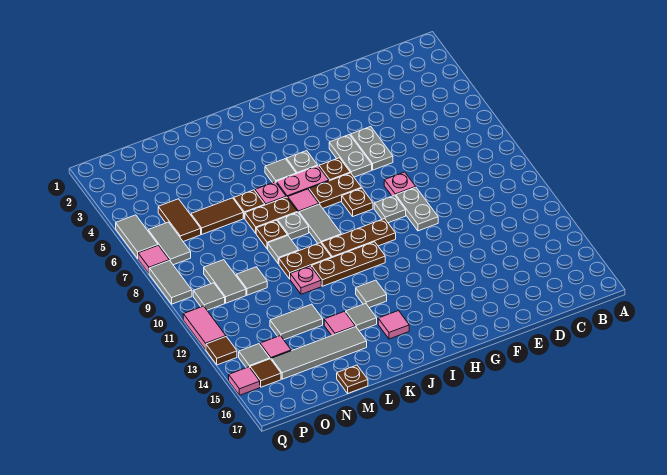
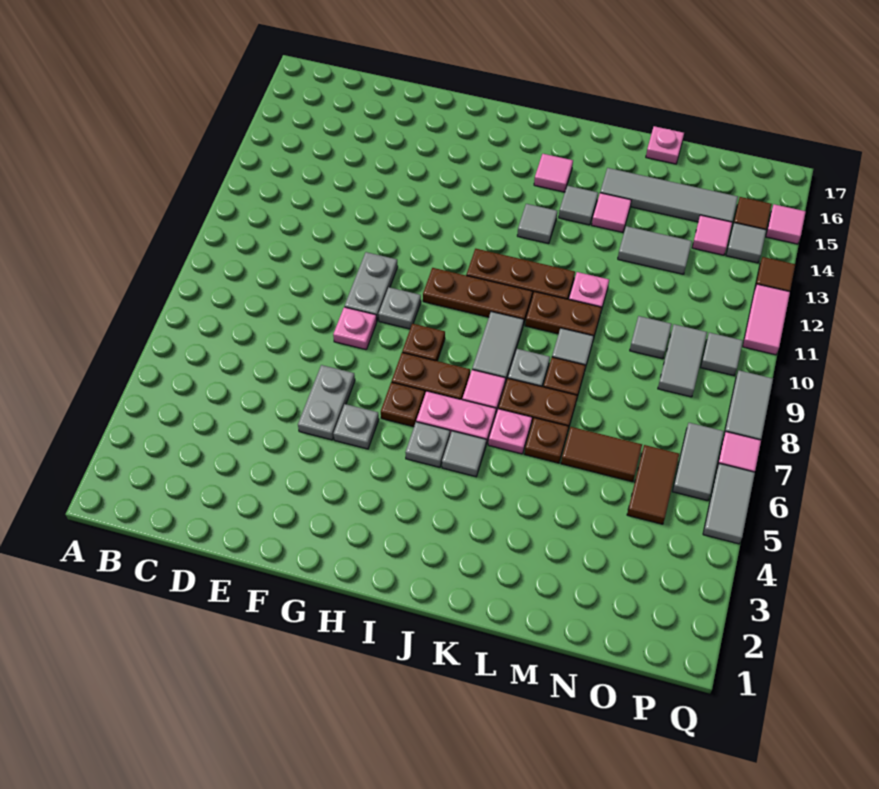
grey plate G5:G6 level 1 -> grey plate G5 level 1
brown plate M17 level 1 -> pink plate M17 level 1

